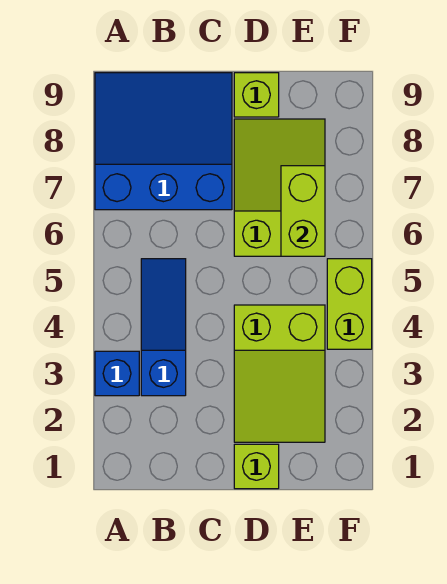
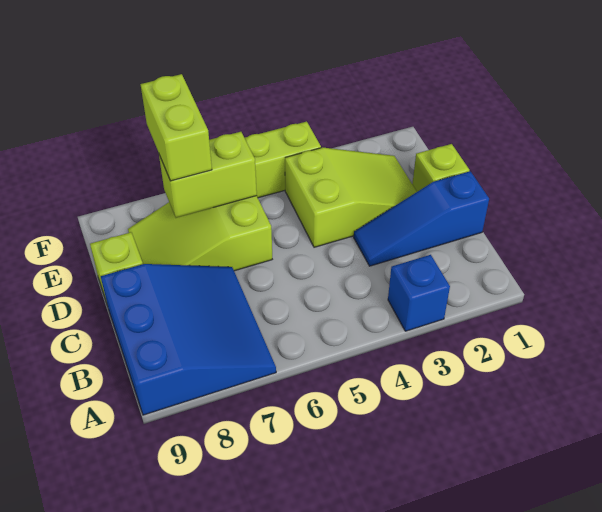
blue slope A7:C9 level 1 top 7 -> blue slope A7:C9 level 1 top 9
blue slope B3:B5 level 1 top 3 -> blue slope C1:C3 level 1 top 1
none -> lime brick E7:F7 level 3

